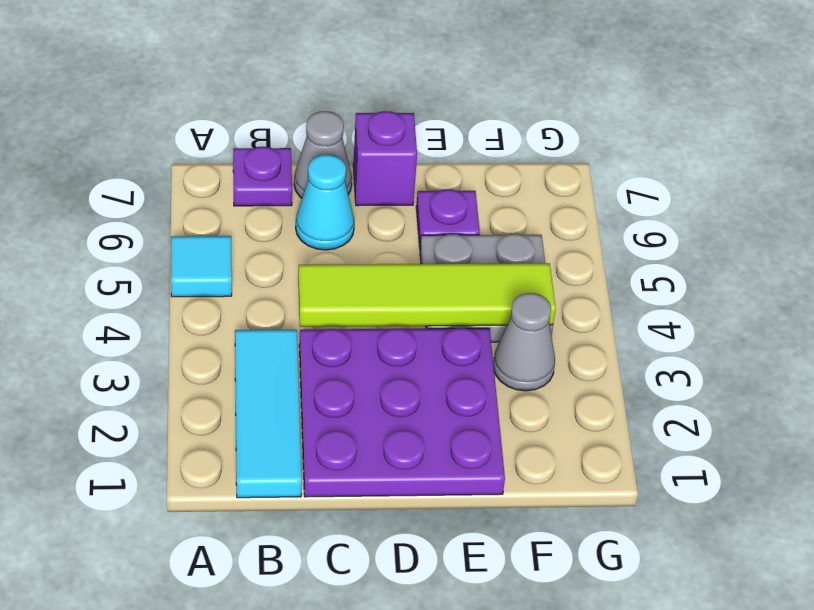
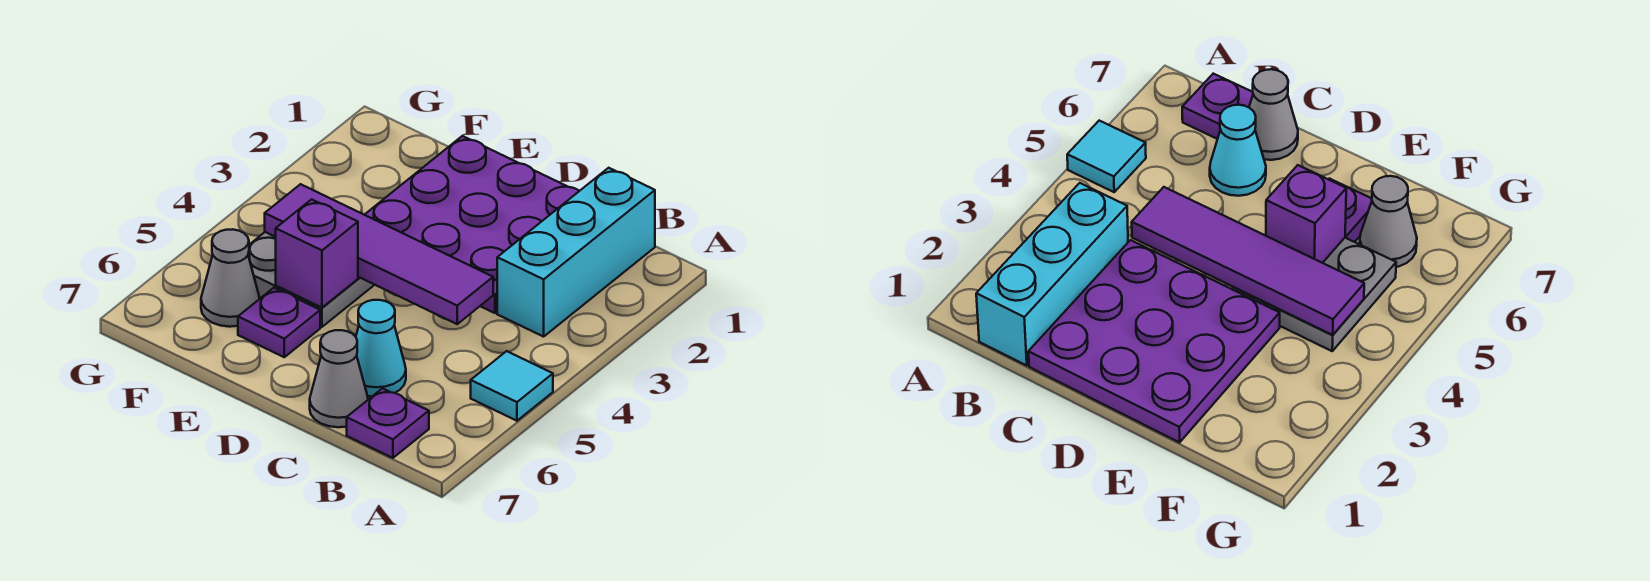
cyan tile B1:B3 level 1 -> cyan brick B1:B3 level 1
lime tile C4:F4 level 2 -> purple tile C4:F4 level 2
purple brick D7 level 1 -> purple brick E5 level 2
grey cone F3 level 1 -> grey cone F6 level 1

